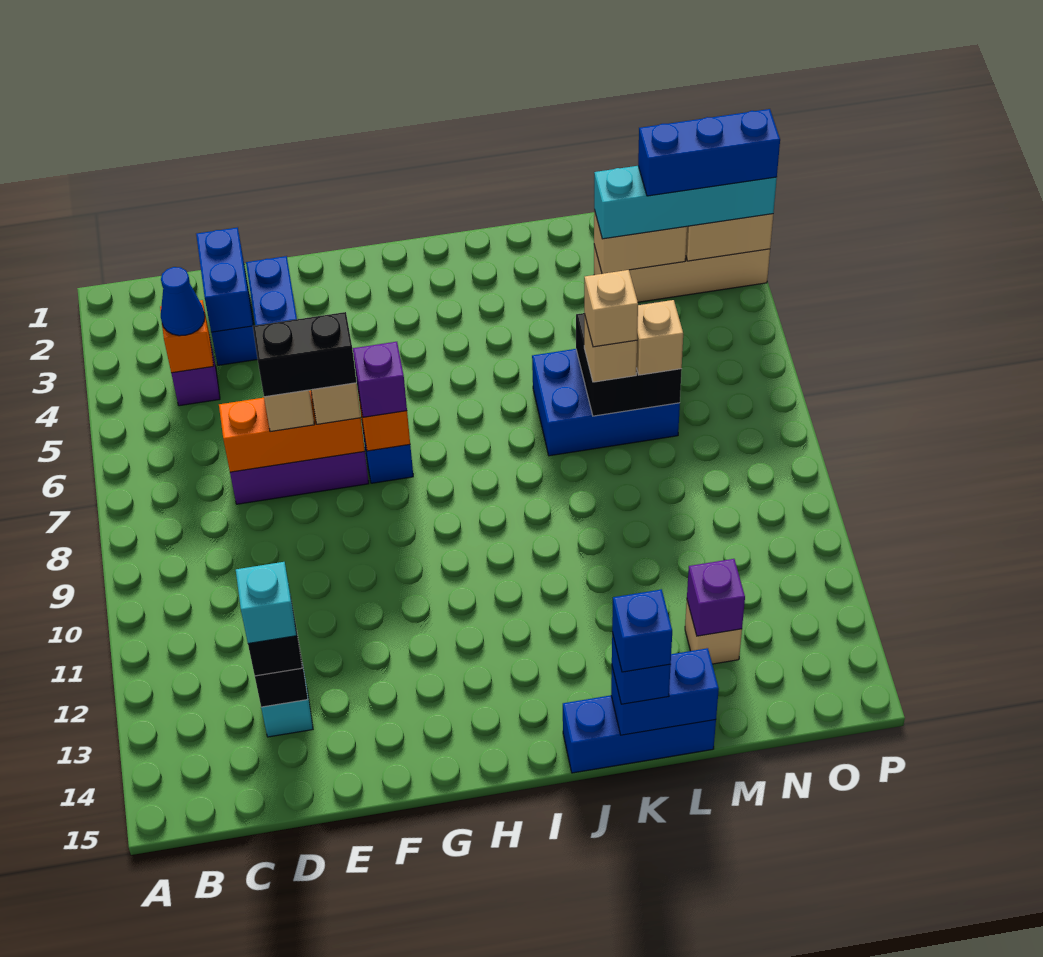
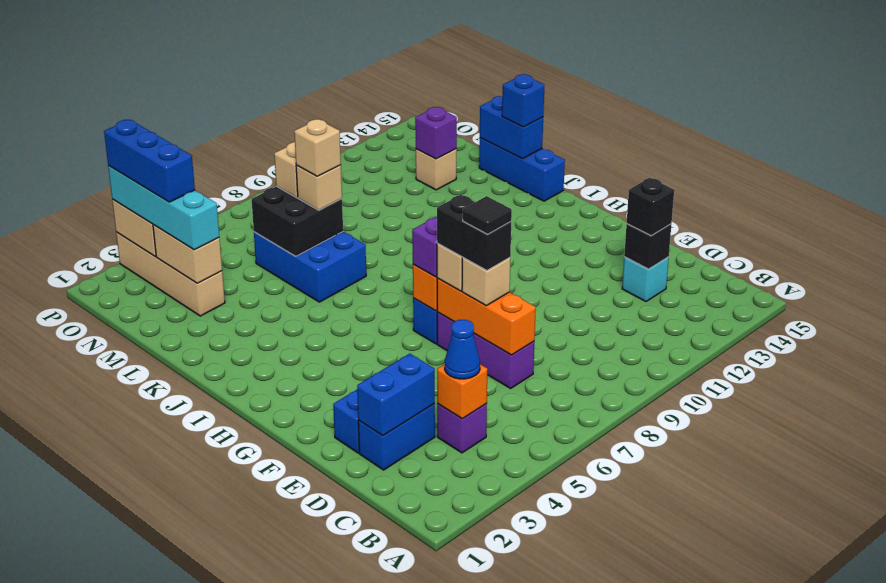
cyan brick D13 level 4 -> none
none -> black tile E7 level 5
blue brick K15 level 4 -> none

